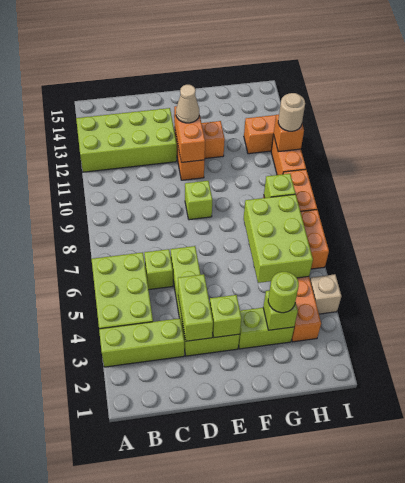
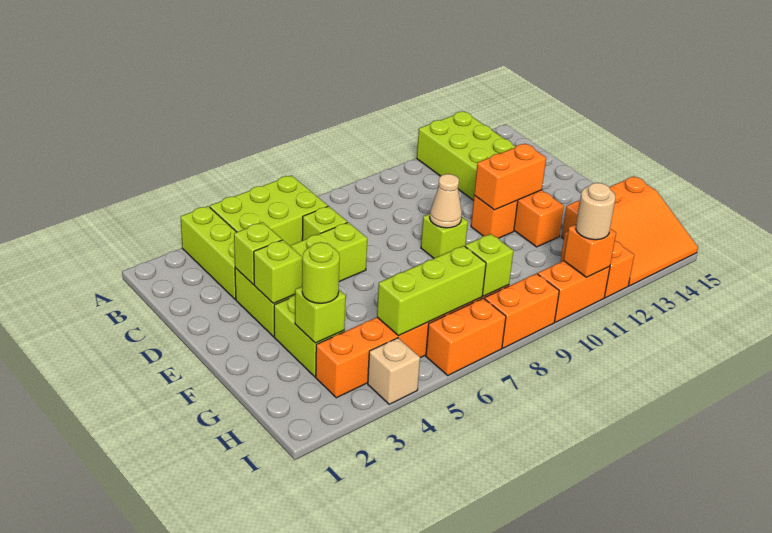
lime brick D3:D4 level 2 -> lime brick D3 level 2
tan cone E12 level 3 -> tan cone E9 level 2
lime brick G5:H7 level 2 -> lime brick H5:H7 level 2
none -> orange slope G13:I15 level 1 top G

